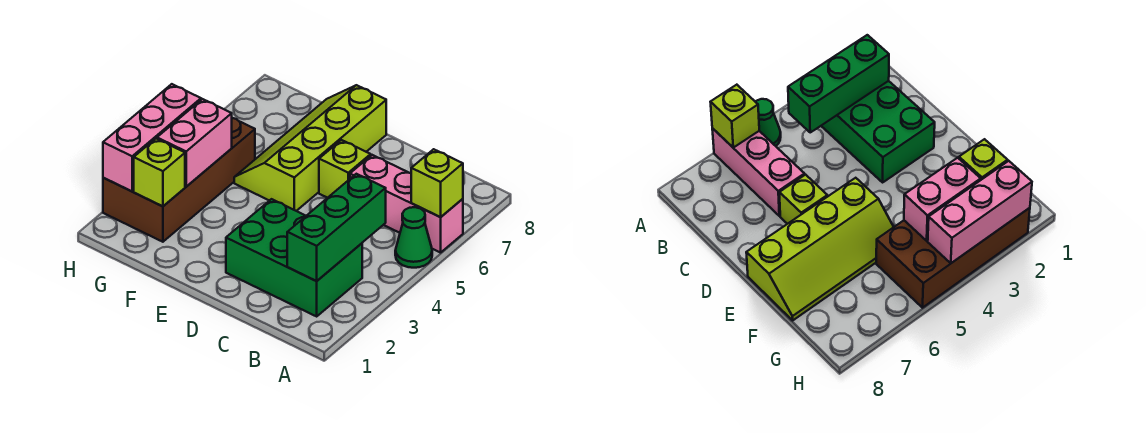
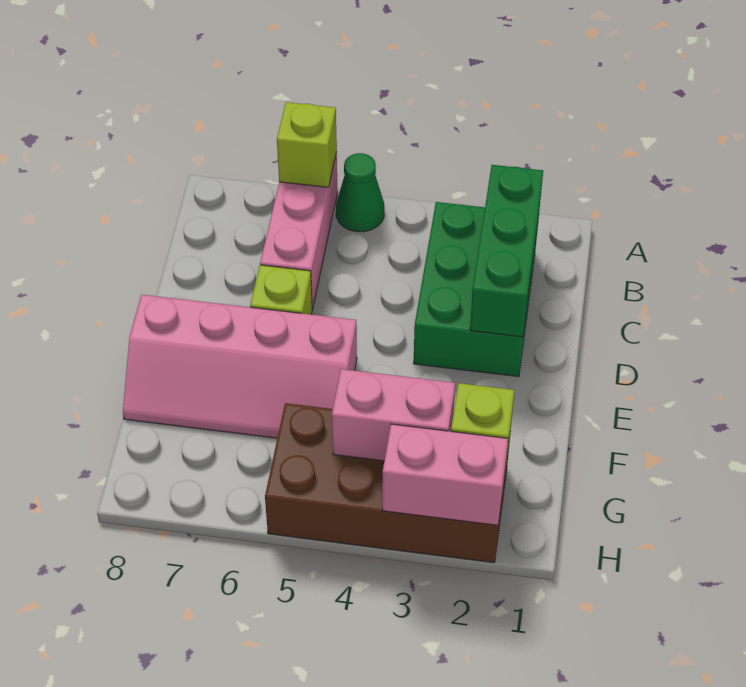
green brick B2:B4 level 2 -> green brick B2:D2 level 2
lime slope E5:F8 level 1 top E -> pink slope E5:F8 level 1 top E
pink brick H2:H4 level 2 -> pink brick H2:H3 level 2

